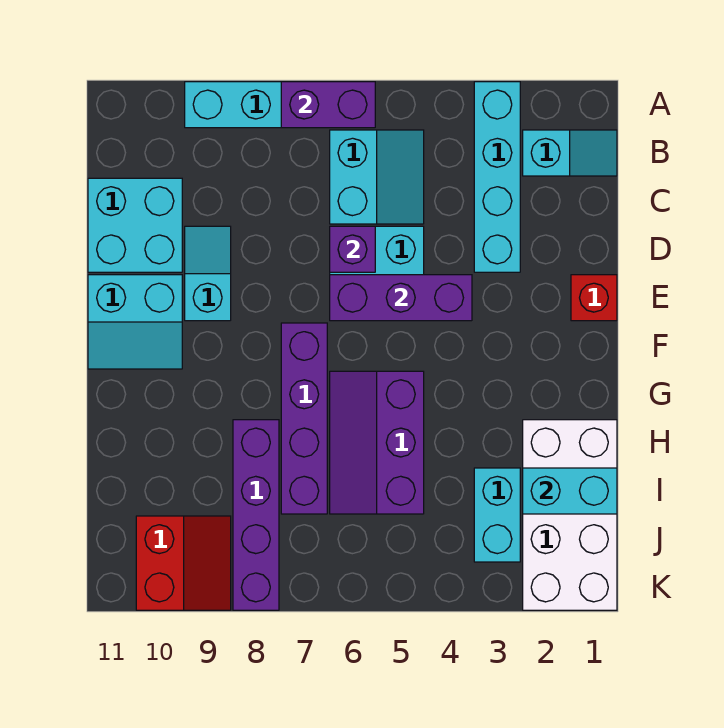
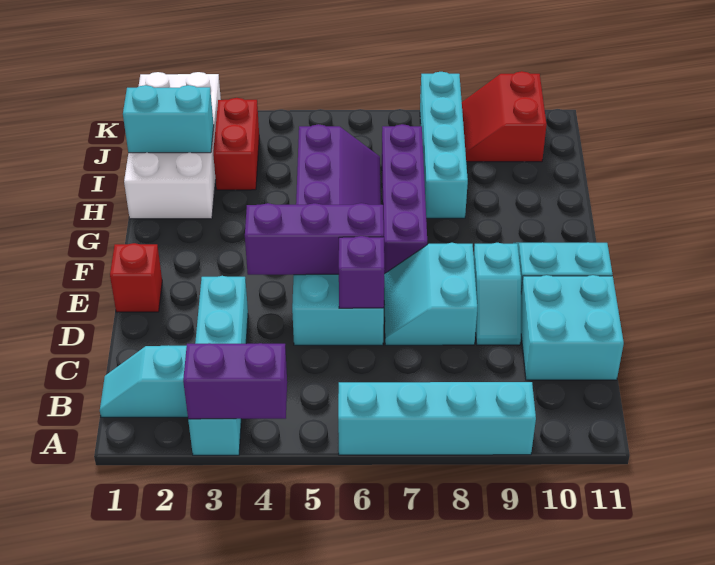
purple brick A6:A7 level 2 -> purple brick A3:A4 level 2
cyan slope B5:C6 level 1 top 6 -> cyan slope D7:E8 level 1 top 8
purple brick H8:K8 level 1 -> cyan brick H8:K8 level 1
cyan brick I3:J3 level 1 -> red brick I3:J3 level 1

